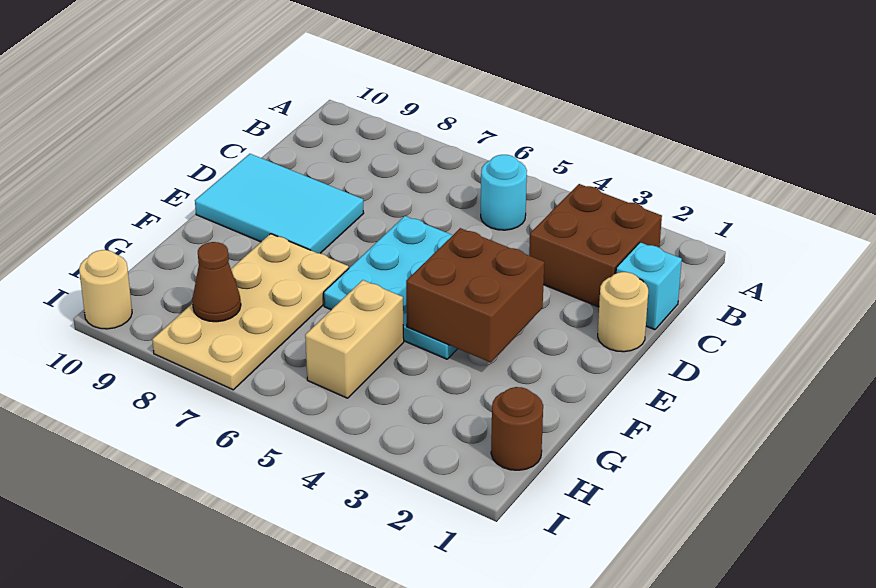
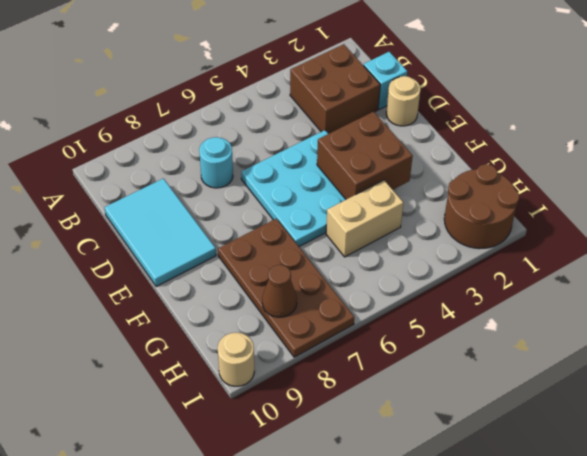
cyan round brick B5 level 1 -> cyan round brick C7 level 1
cyan tile D8:E10 level 1 -> cyan tile C9:E10 level 1
tan plate F7:I8 level 1 -> brown plate F7:I8 level 1
tan brick G5:H5 level 1 -> tan brick G4:G5 level 1
brown round brick H1 level 1 -> brown round brick H1:I2 level 1

